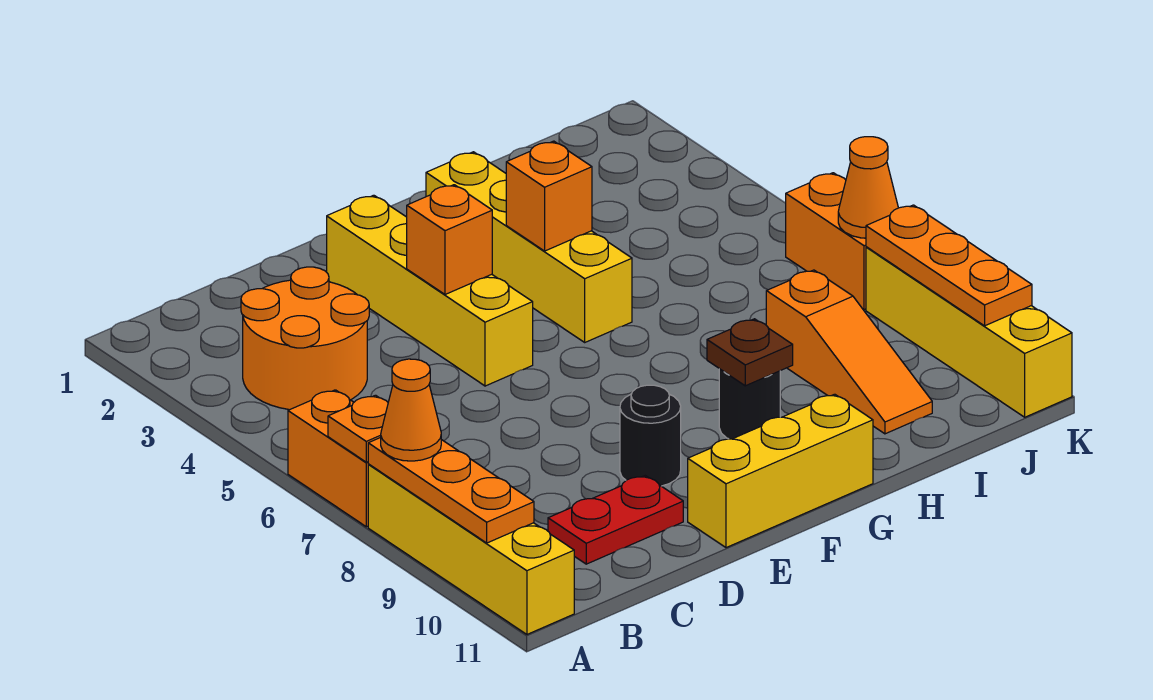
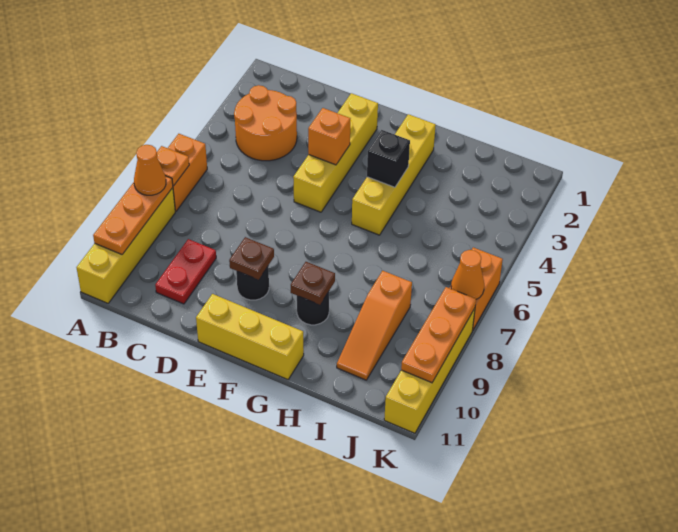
red plate C10:D10 level 1 -> red plate C9:C10 level 1
none -> brown plate E9 level 2
orange brick G4 level 2 -> black brick G4 level 2

